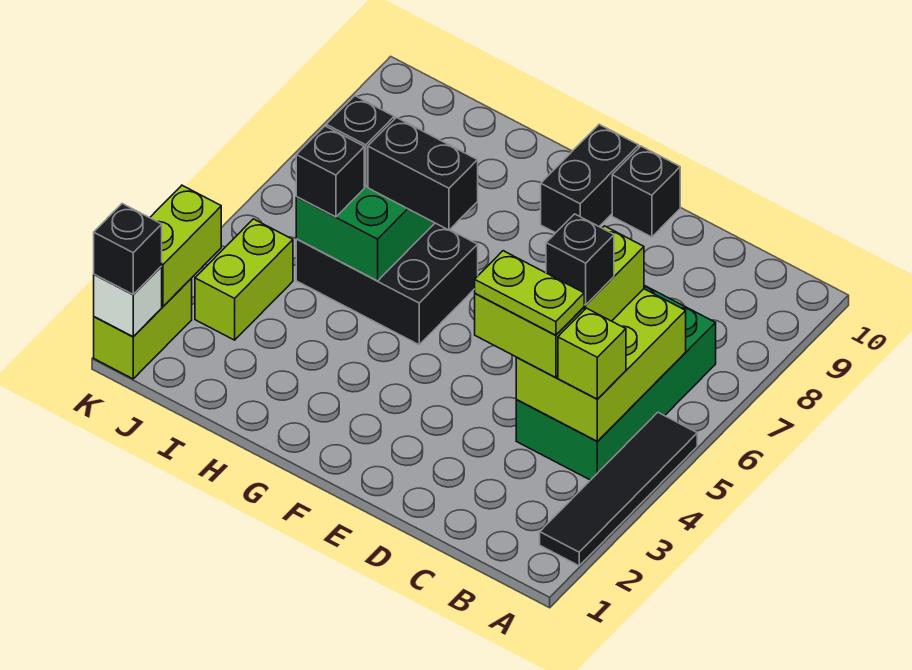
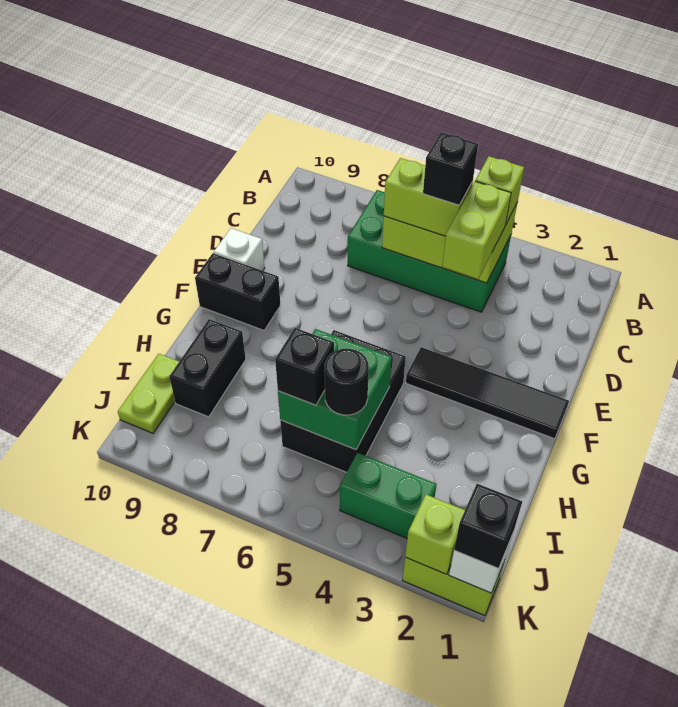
black tile A2:A5 level 1 -> black tile F1:F4 level 1
lime plate C4:D4 level 4 -> lime plate I10:J10 level 1
black brick E10 level 1 -> white brick E10 level 1
black brick G6:H6 level 3 -> black brick H9:I9 level 1
black brick I5 level 3 -> black round brick I5 level 3
lime brick J3:J4 level 1 -> green brick J3:J4 level 1
lime brick K2:K3 level 2 -> lime brick K2 level 2

